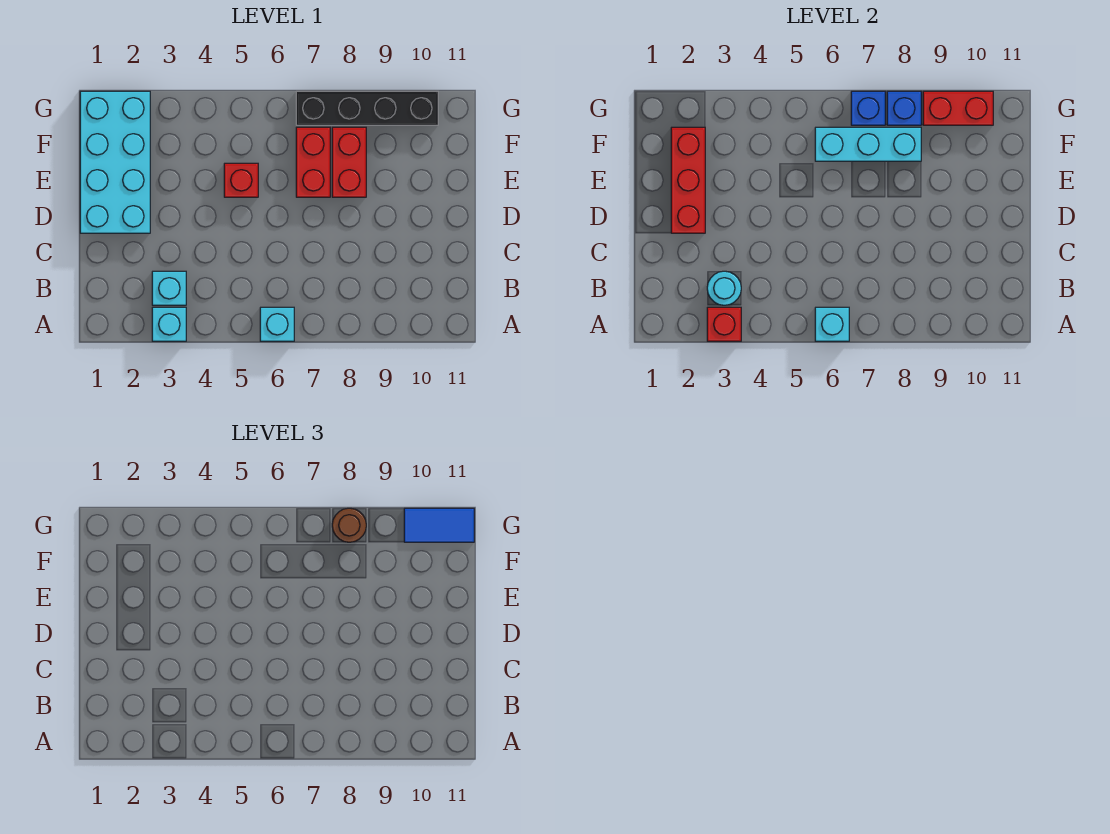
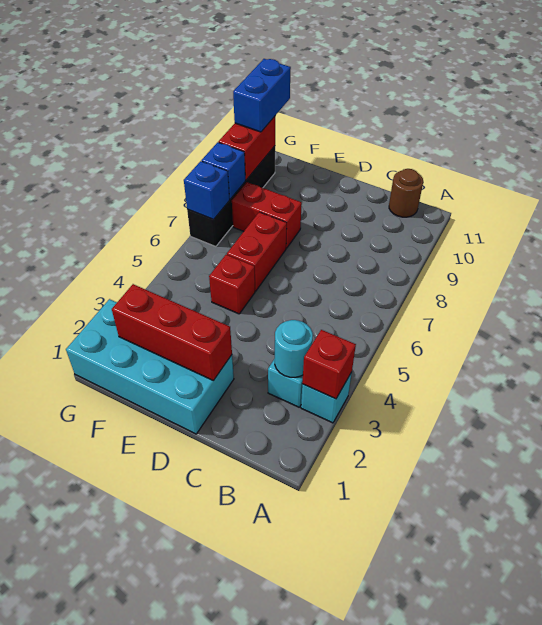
cyan brick A6 level 1 -> none
cyan brick A6 level 2 -> none
red brick E7:F7 level 1 -> red brick E6:E7 level 1
cyan brick F6:F8 level 2 -> none
brown round brick G8 level 3 -> brown round brick B11 level 1
blue tile G10:G11 level 3 -> blue brick G10:G11 level 3

